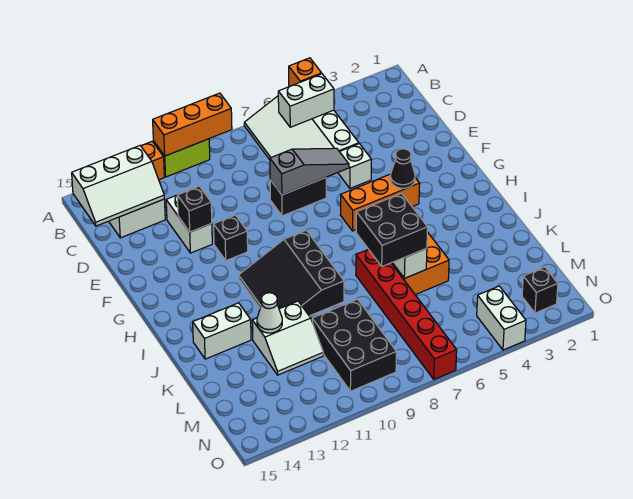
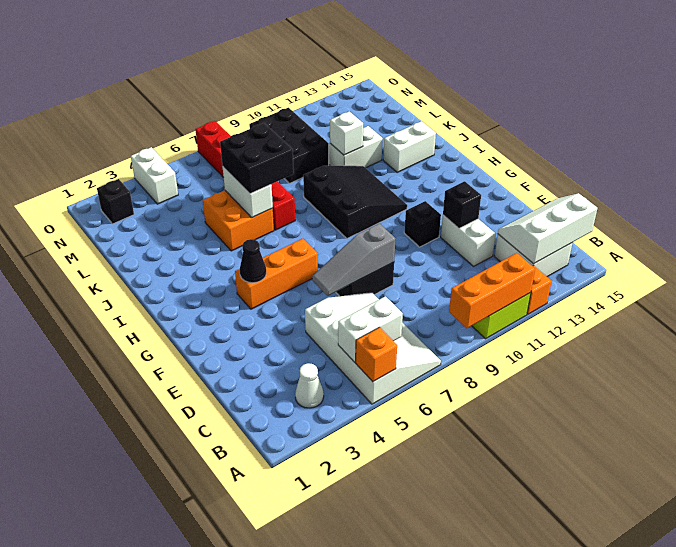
white brick E5 level 1 -> white brick K11 level 2
white cone K12 level 2 -> white cone B3 level 1

